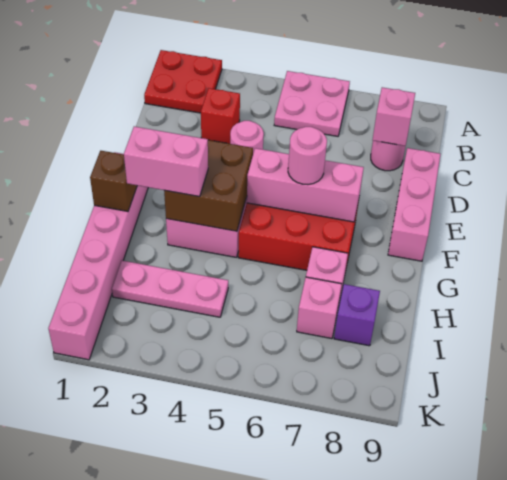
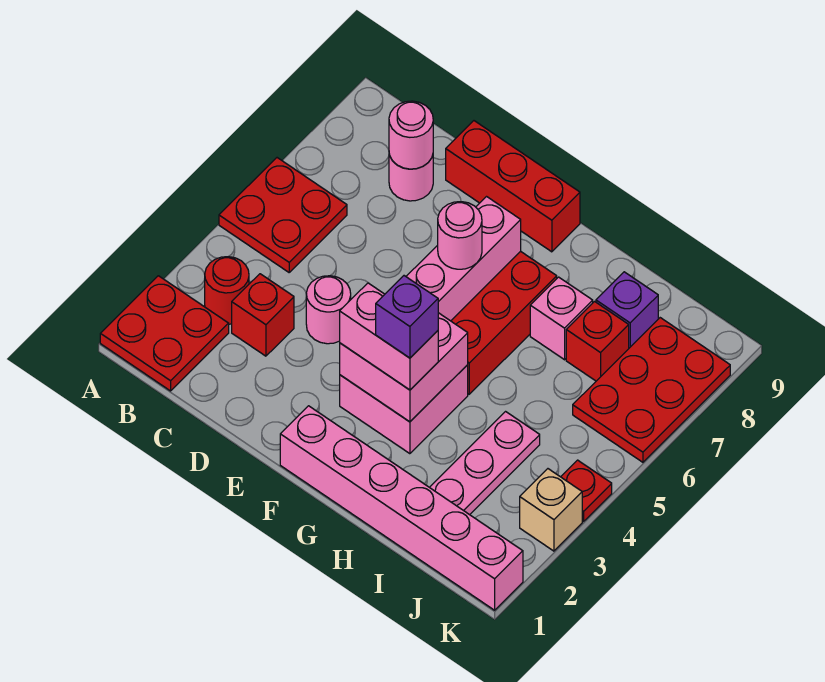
pink plate A5:B6 level 1 -> red plate A5:B6 level 1
none -> red round brick B3 level 1
pink brick C8 level 2 -> pink round brick C8 level 2
pink brick D9:F9 level 1 -> red brick D9:F9 level 1
brown brick F3:G4 level 2 -> pink brick F3:G4 level 2
brown brick G1 level 2 -> none
pink brick G2:G3 level 3 -> pink brick F3:G3 level 3
none -> purple brick G3 level 4
pink brick I7 level 1 -> red brick I7 level 1
none -> red plate J6:K8 level 1
none -> tan brick K3 level 1
none -> red plate K4 level 1

